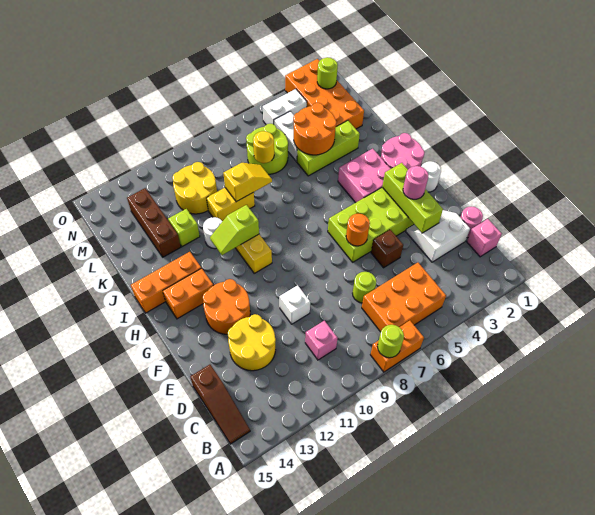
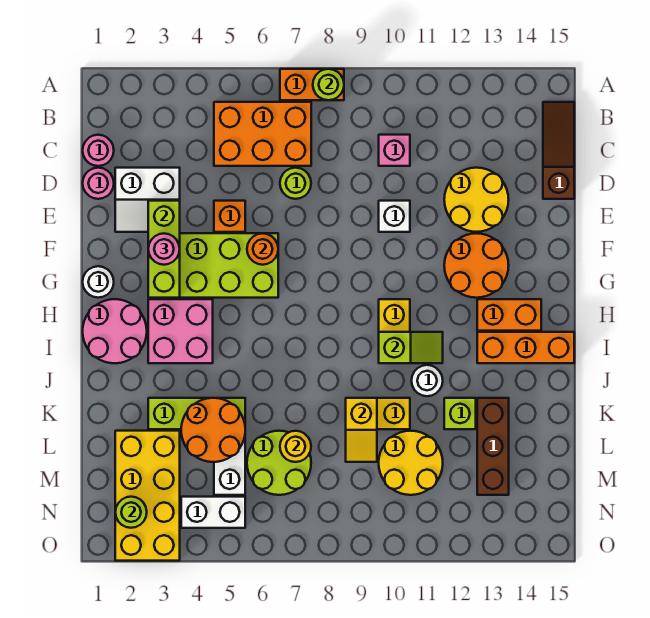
pink brick C1 level 1 -> pink round brick C1 level 1
brown brick E5 level 1 -> orange brick E5 level 1
yellow slope K8:K9 level 2 top 9 -> yellow slope K9:L9 level 2 top K
orange brick L2:O3 level 1 -> yellow brick L2:O3 level 1

